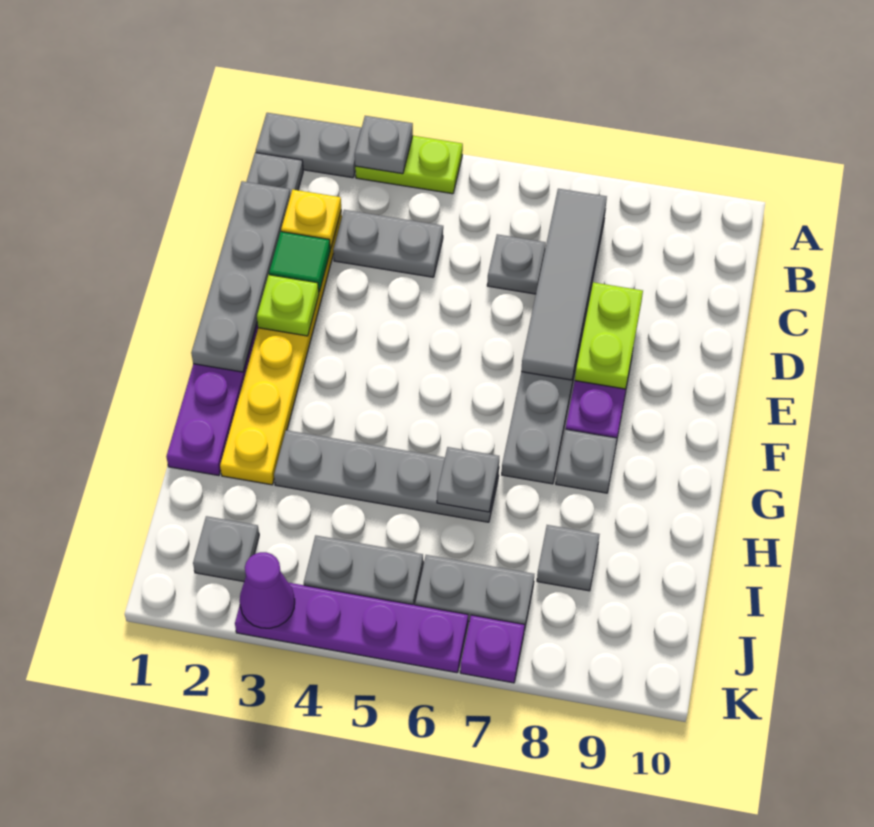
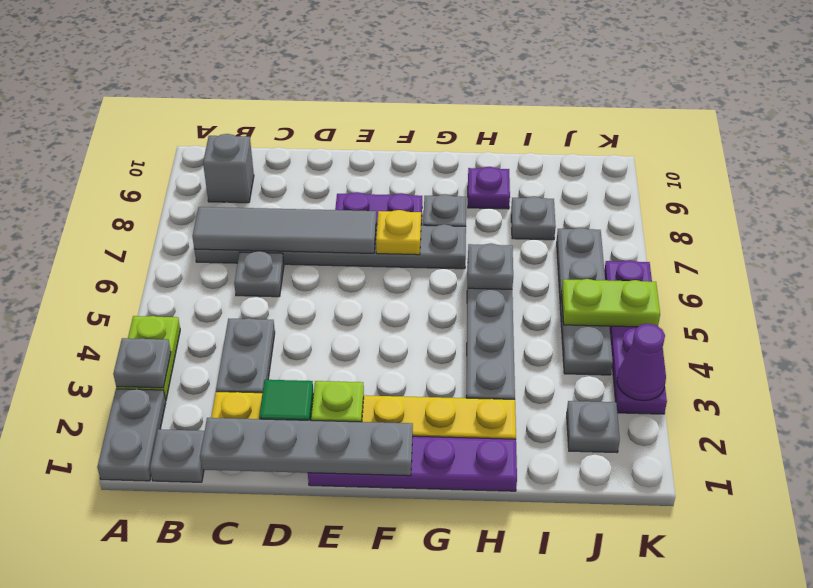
none -> grey brick B9 level 1
yellow plate C2 level 2 -> yellow plate F7 level 2
lime plate D8:E8 level 2 -> lime plate J5:K5 level 2
purple plate K7 level 1 -> purple plate H9 level 1

